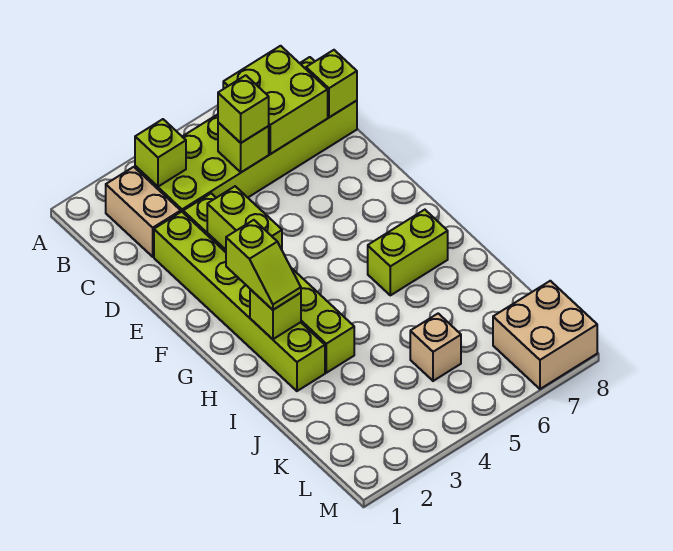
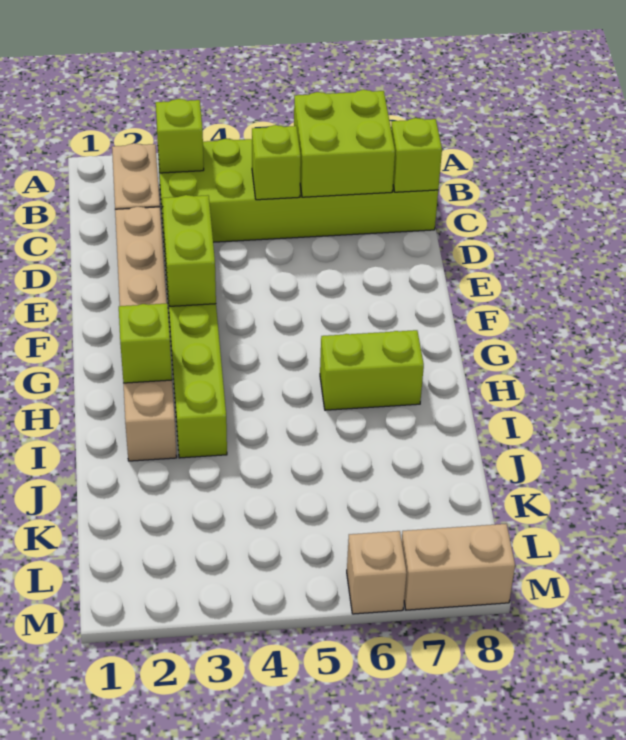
lime brick C5 level 3 -> none
lime brick D2:I2 level 1 -> tan brick D2:I2 level 1
lime slope G2:H2 level 3 top G -> none
tan brick K5 level 1 -> tan brick M6 level 1
tan brick L7:M8 level 1 -> tan brick M7:M8 level 1

